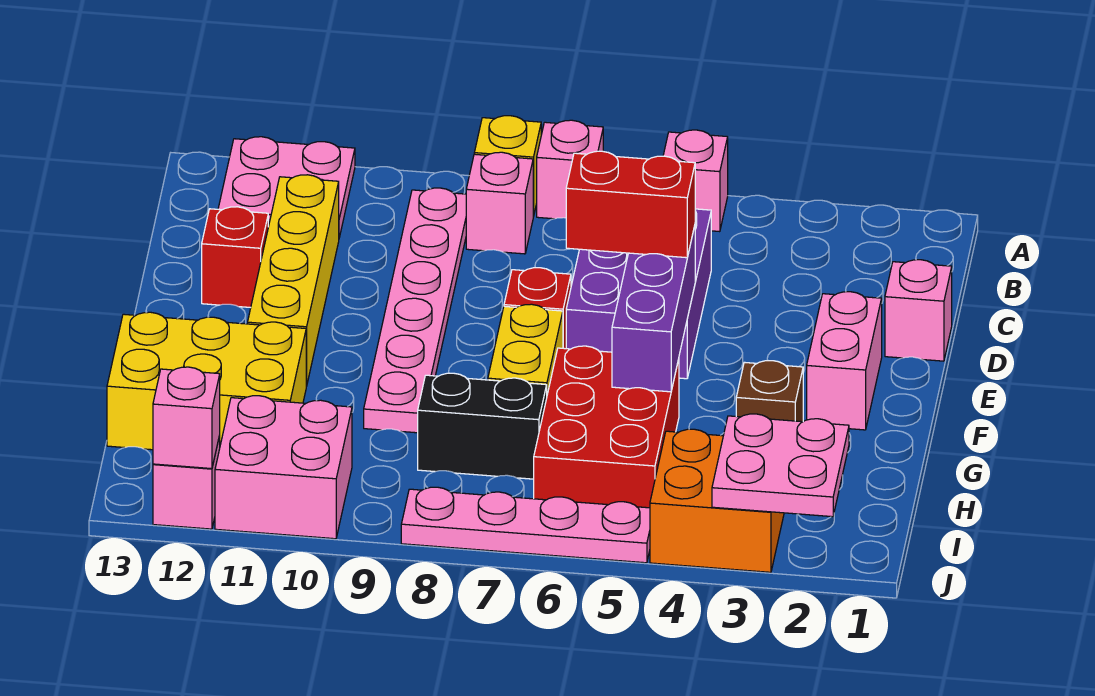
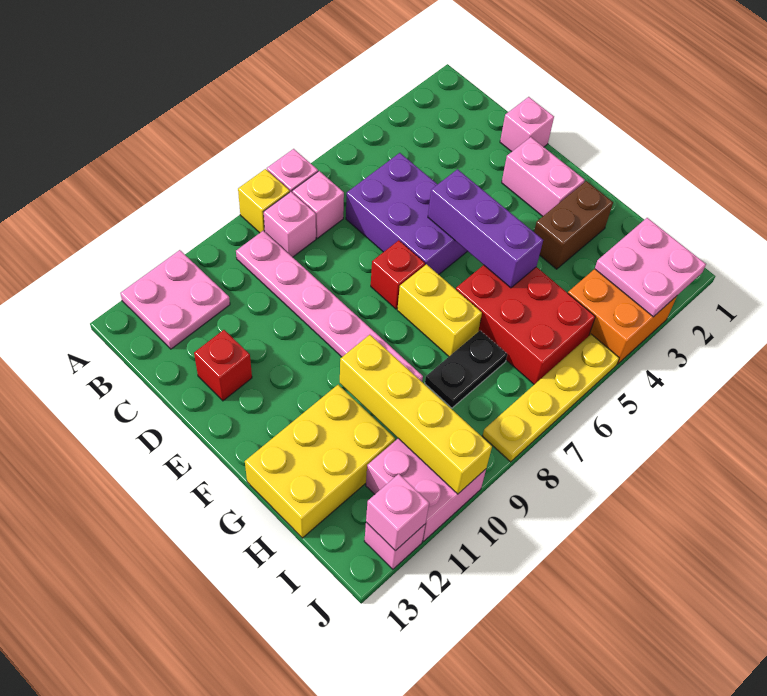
pink brick A5 level 1 -> pink brick B7 level 1
yellow brick C11:F11 level 1 -> yellow brick G10:J10 level 2
red brick E5:E6 level 3 -> none
brown brick G3 level 1 -> brown brick G2:G3 level 1
black brick H7:H8 level 1 -> black plate H7:H8 level 1
pink plate J5:J8 level 1 -> yellow plate J5:J8 level 1

